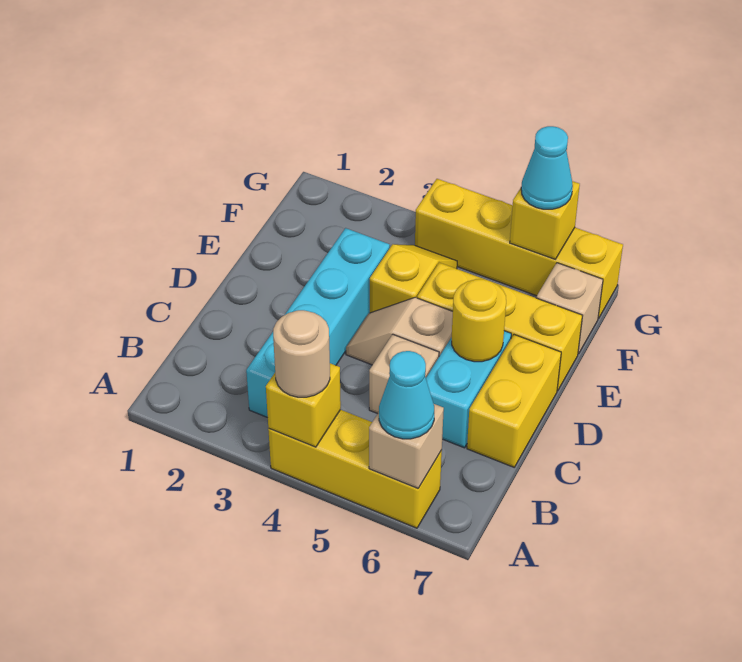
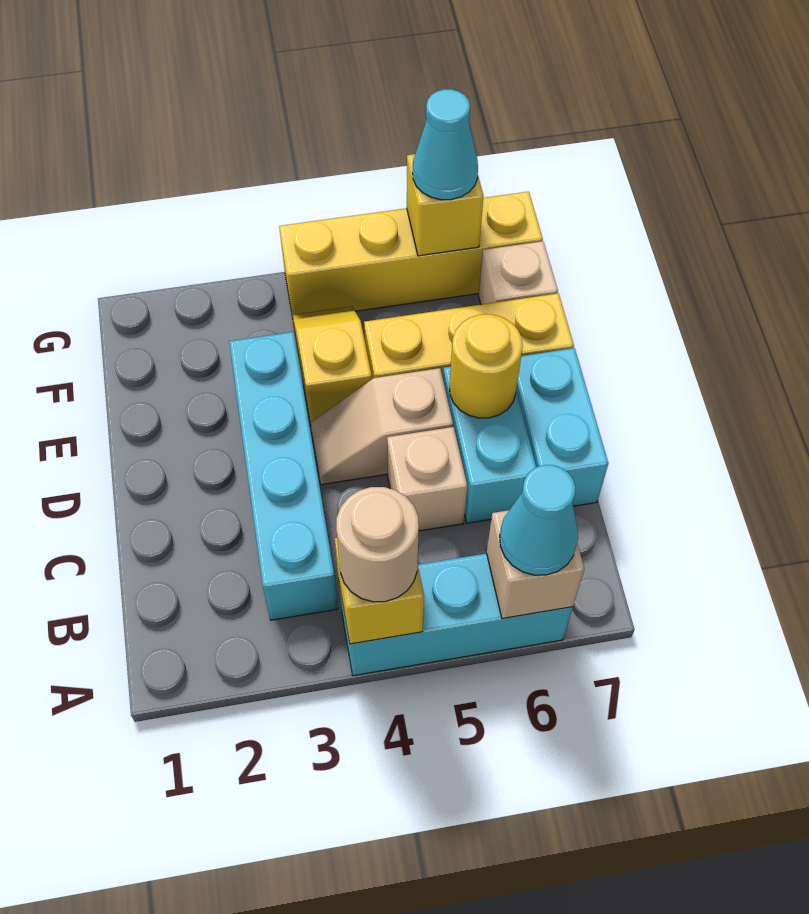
yellow brick A4:A6 level 1 -> cyan brick A4:A6 level 1
yellow brick C7:D7 level 1 -> cyan brick C7:D7 level 1

